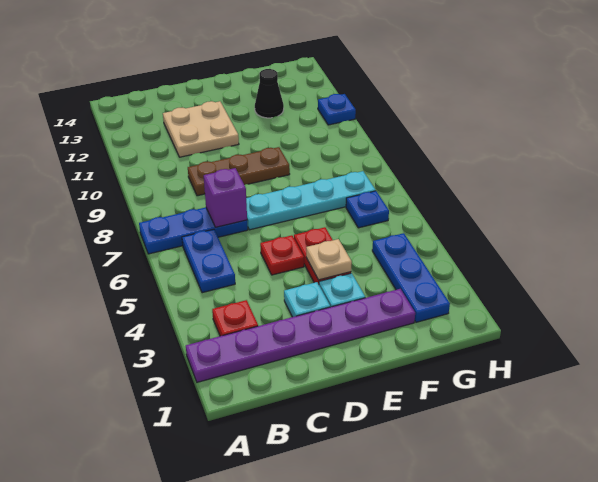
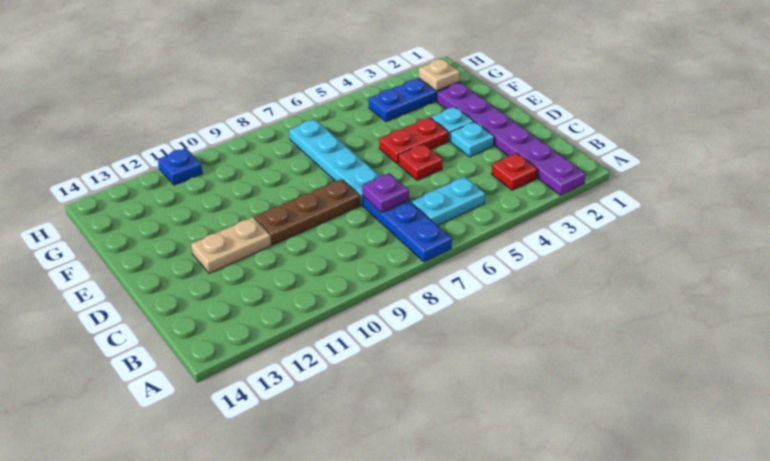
blue plate B5:B6 level 1 -> cyan plate B5:B6 level 1
purple brick C7 level 2 -> purple plate C7 level 2
brown plate C9:E9 level 1 -> brown plate D8:D10 level 1
tan plate C11:D12 level 1 -> tan plate D11:D12 level 1
tan plate E4 level 2 -> tan plate G2 level 2
black cone F12 level 1 -> none
blue plate G6 level 1 -> none

